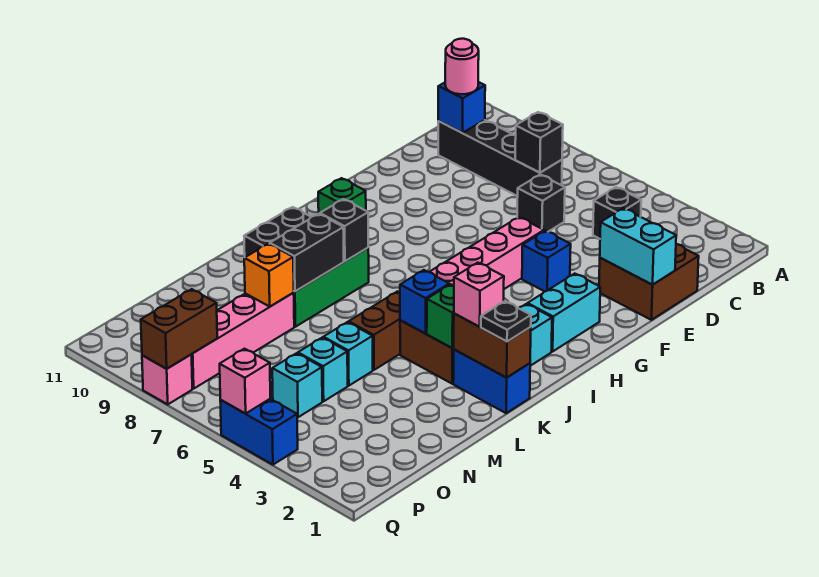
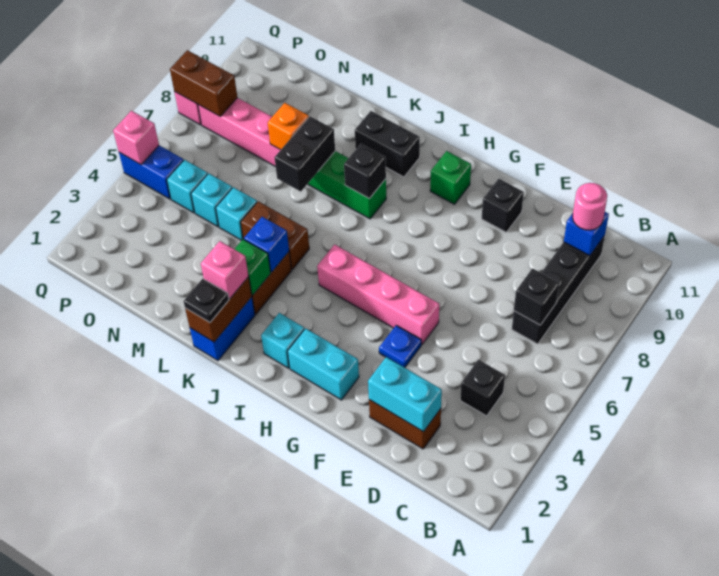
brown brick D1:E2 level 1 -> brown brick D2:E2 level 1
black brick D6 level 1 -> black brick F10 level 1
cyan brick E1:E2 level 2 -> cyan brick D2:E2 level 2
blue brick F4 level 1 -> blue plate F4 level 1
black brick K8:L8 level 2 -> black brick L7:L8 level 2
blue brick Q4:Q5 level 1 -> blue brick P5:Q5 level 1

